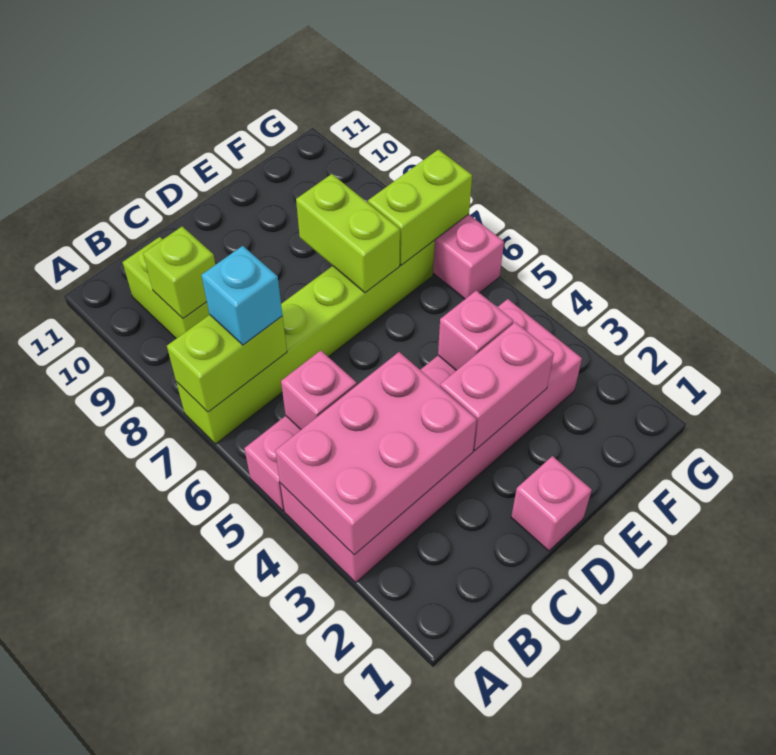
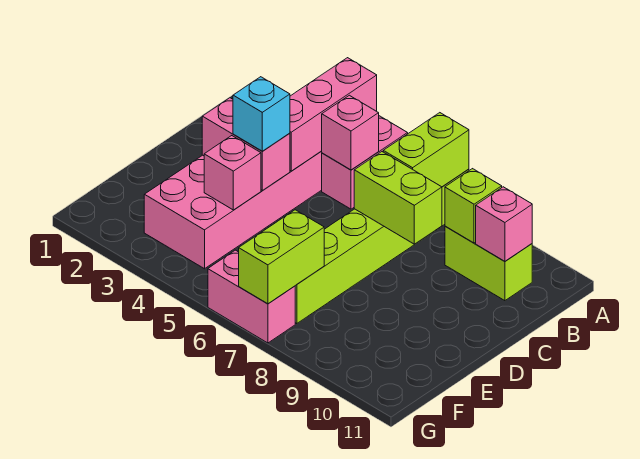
pink brick A3:C4 level 2 -> pink brick A4:C4 level 2
cyan brick B7 level 3 -> cyan brick D4 level 3
pink brick D1 level 1 -> pink brick B10 level 2
pink brick D3:E3 level 2 -> pink brick D3:D4 level 2
lime brick E7:E8 level 2 -> lime brick C7:C8 level 2

